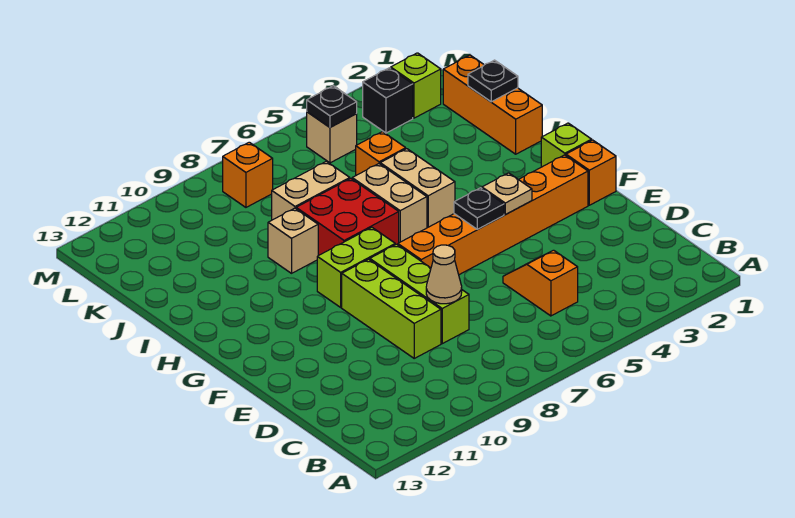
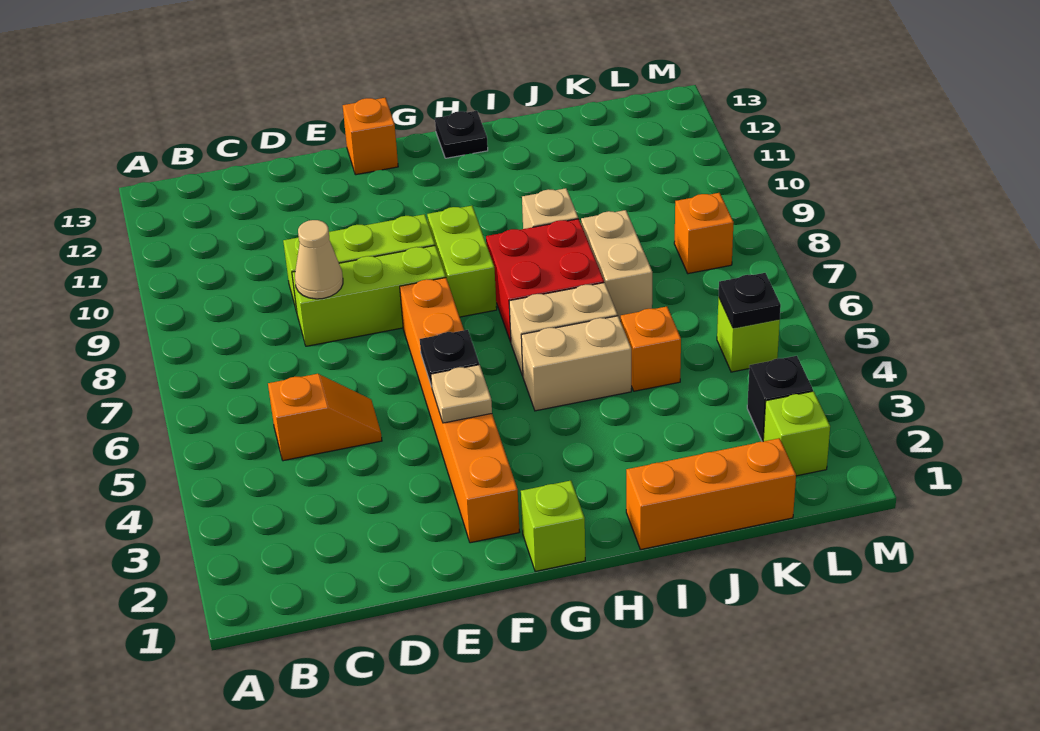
orange brick F1 level 1 -> orange brick F13 level 1
black plate J1 level 2 -> black plate H13 level 1
tan brick L5 level 1 -> lime brick L5 level 1

